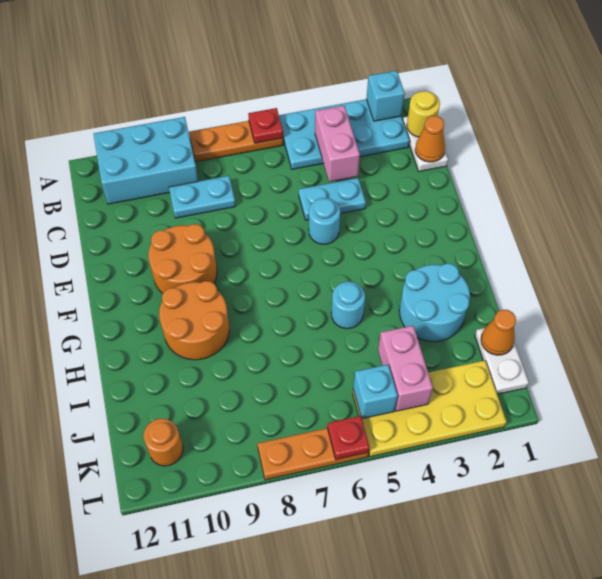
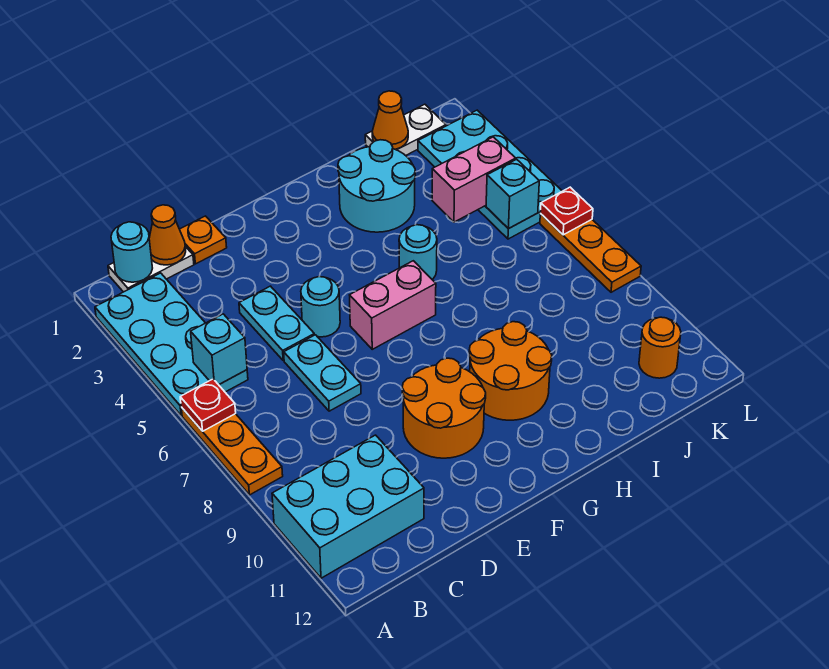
cyan brick A2 level 2 -> cyan brick B5 level 2
cyan brick A9:B11 level 1 -> cyan brick A10:C11 level 1
yellow round brick B1 level 2 -> cyan round brick B1 level 2
pink brick B4:C4 level 2 -> pink brick F6:G6 level 1
cyan plate C8:C9 level 1 -> cyan plate D6:D7 level 1
none -> orange plate D1 level 1
yellow plate K2:L5 level 1 -> cyan plate K2:L5 level 1

